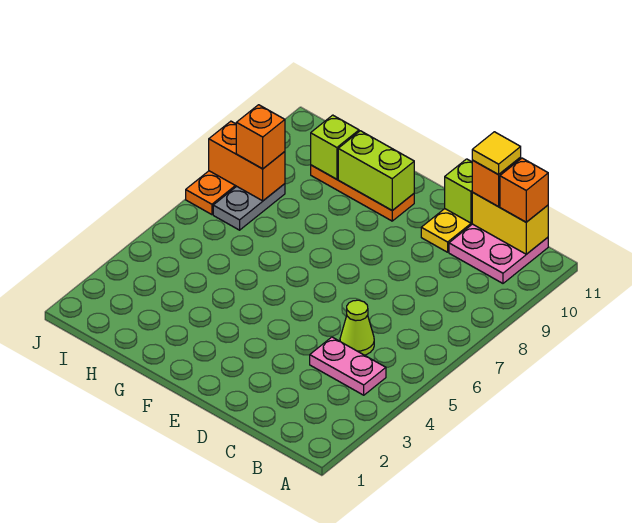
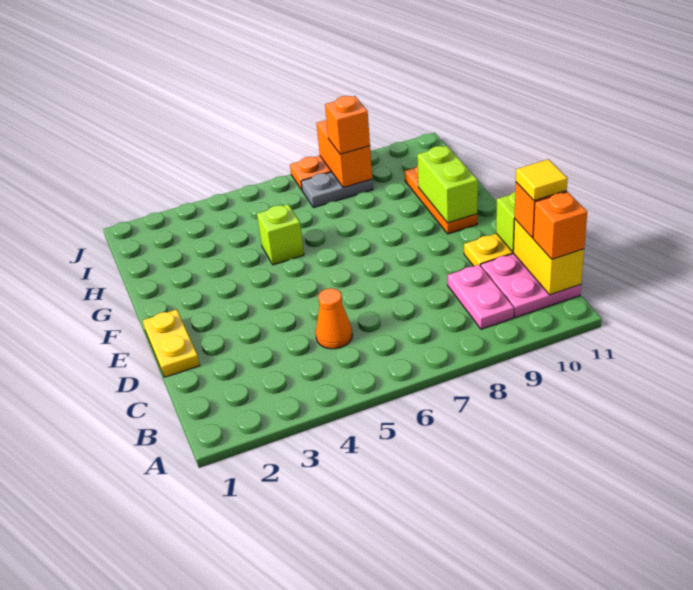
pink plate B4:C4 level 1 -> pink plate B9:C9 level 1
lime cone C5 level 1 -> orange cone C5 level 1
none -> yellow plate D1:E1 level 1
lime brick H10 level 2 -> lime brick G5 level 1

